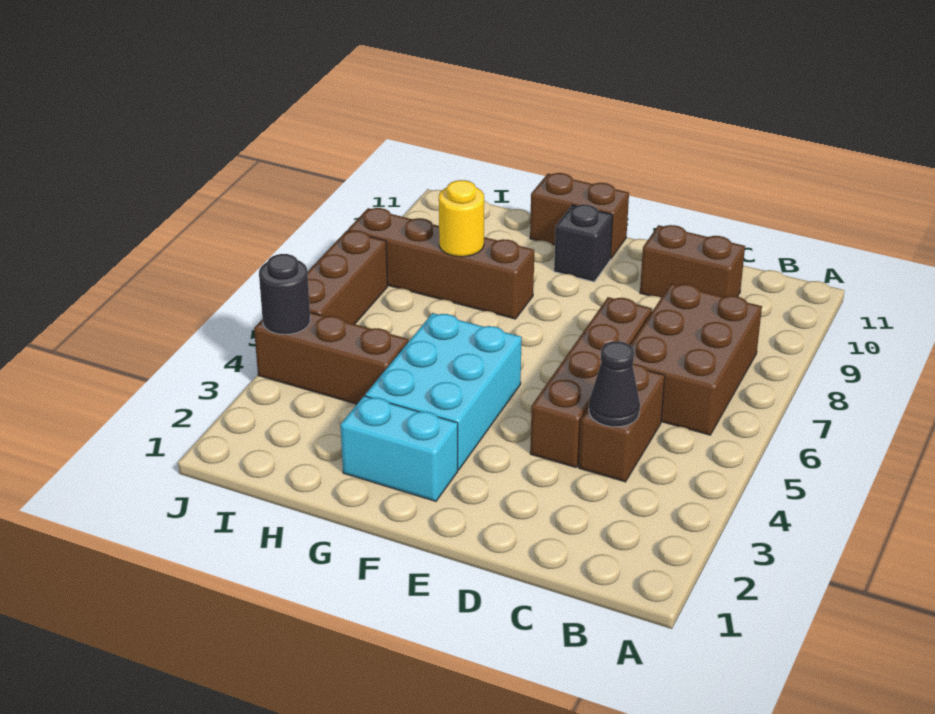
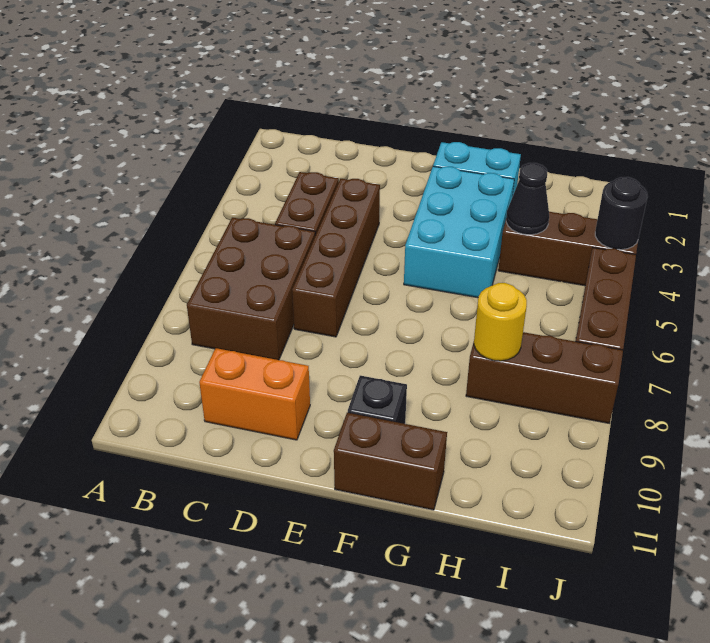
black cone C4 level 2 -> black cone H4 level 2
brown brick C10:D10 level 1 -> orange brick C10:D10 level 1
brown brick G8:J8 level 1 -> brown brick H8:J8 level 1

